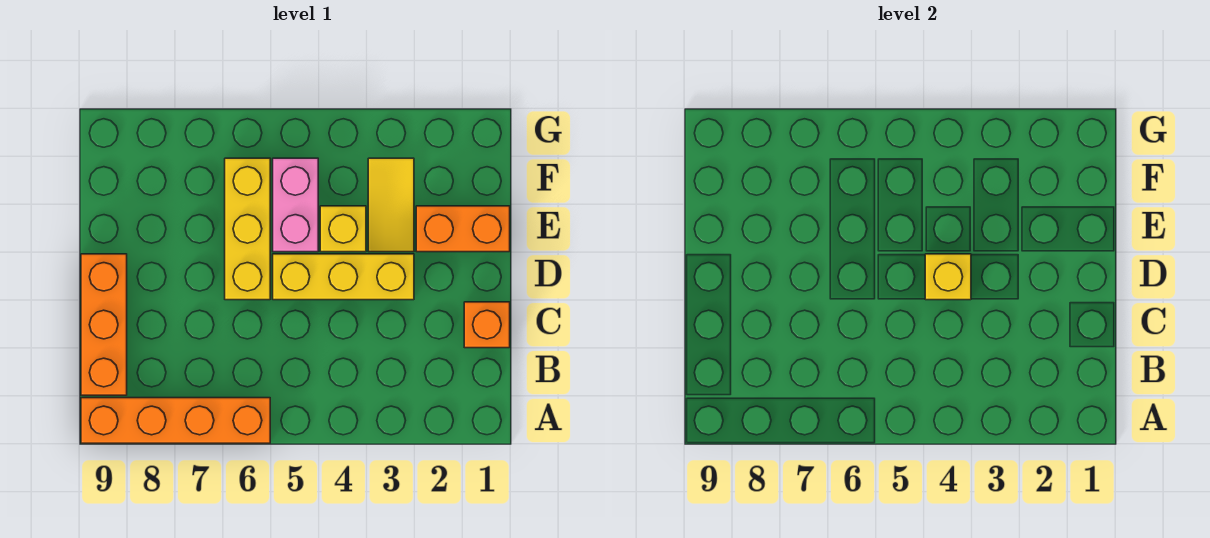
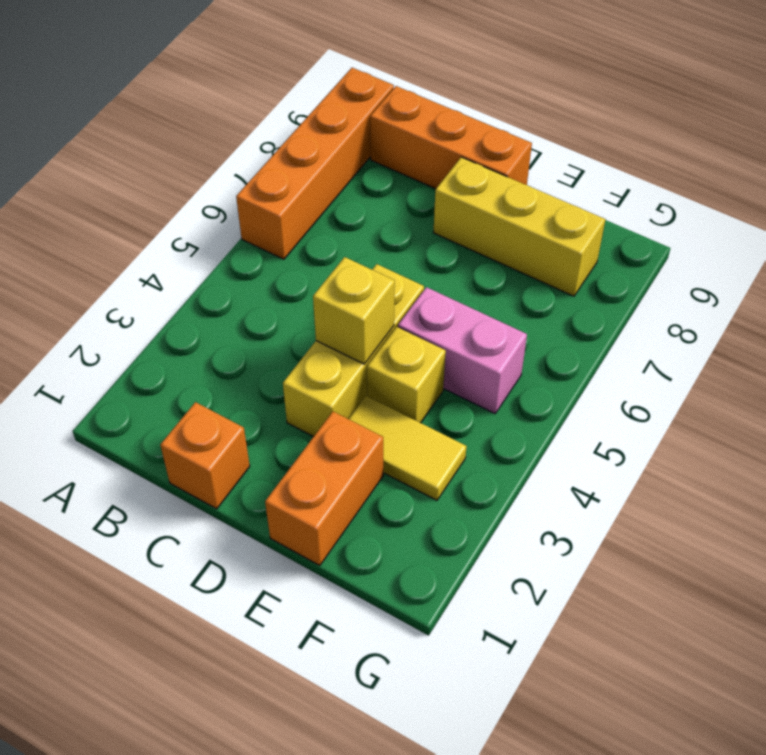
yellow brick D6:F6 level 1 -> yellow brick D8:F8 level 1

